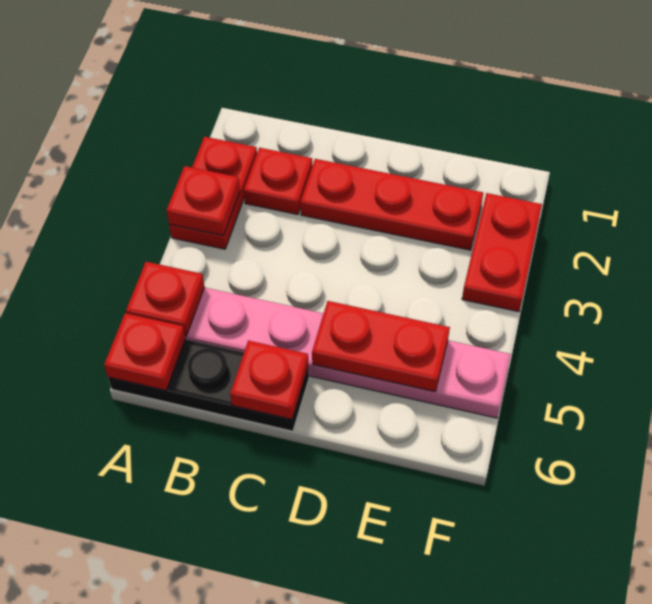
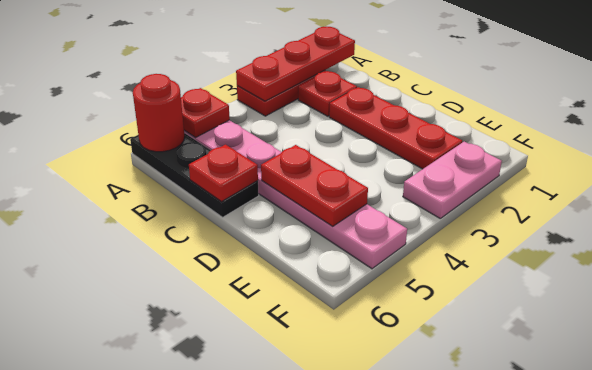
red plate A3 level 2 -> red plate A1:A3 level 2
red plate A6 level 2 -> red round brick A6 level 2
red plate F2:F3 level 1 -> pink plate F2:F3 level 1

